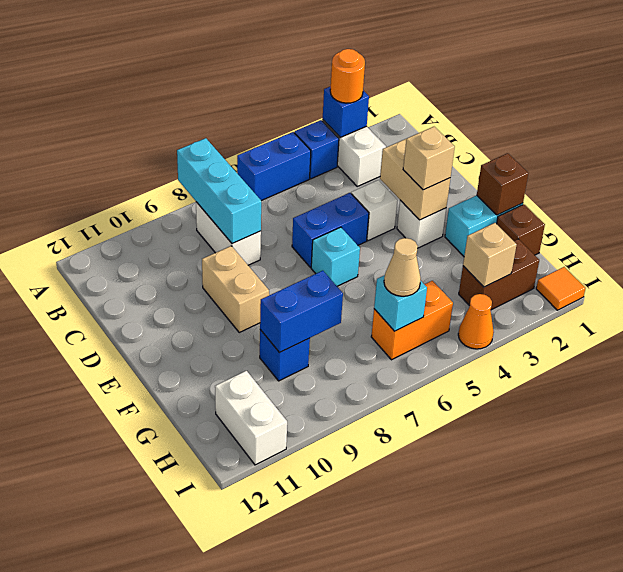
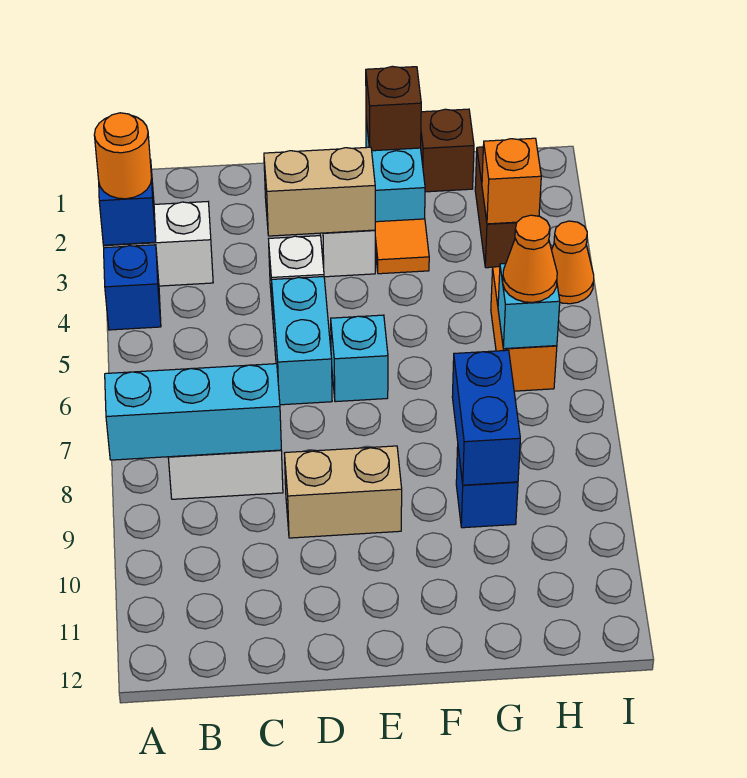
blue brick A5:A6 level 1 -> none
blue brick D5:D6 level 1 -> cyan brick D5:D6 level 1
tan brick E3 level 3 -> none
tan brick H3 level 2 -> orange brick H3 level 2
tan cone H6 level 3 -> orange cone H6 level 3
white brick H11:I11 level 1 -> none
orange tile I1 level 1 -> orange tile F3 level 1

